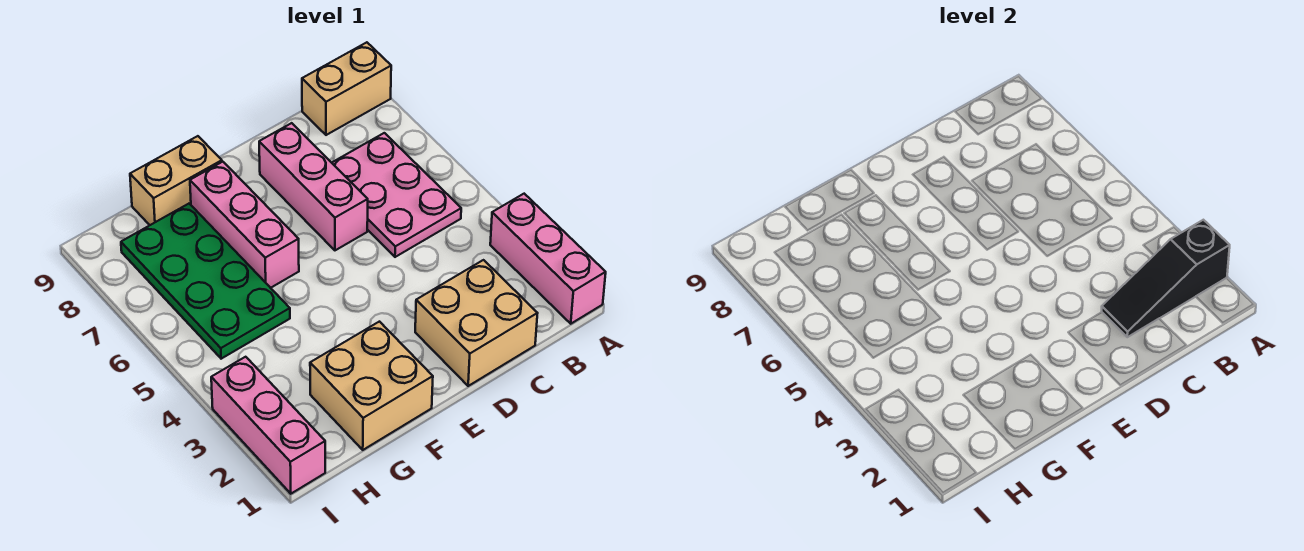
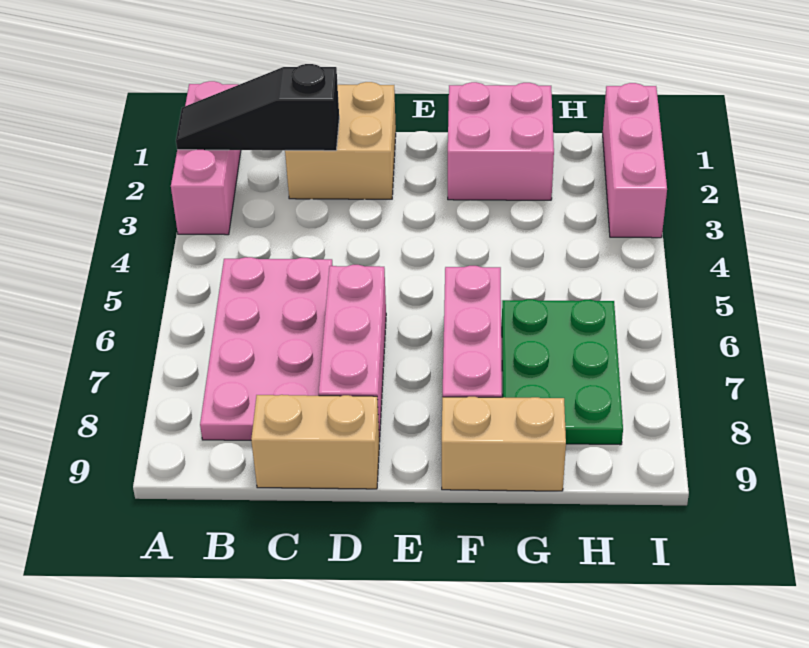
black slope A2:C2 level 2 top A -> black slope A2:C2 level 2 top C
tan brick A9:B9 level 1 -> tan brick C9:D9 level 1
pink plate B5:C7 level 1 -> pink plate B5:C8 level 1
tan brick F1:G2 level 1 -> pink brick F1:G2 level 1
green plate G5:H8 level 1 -> green plate G6:H8 level 1

